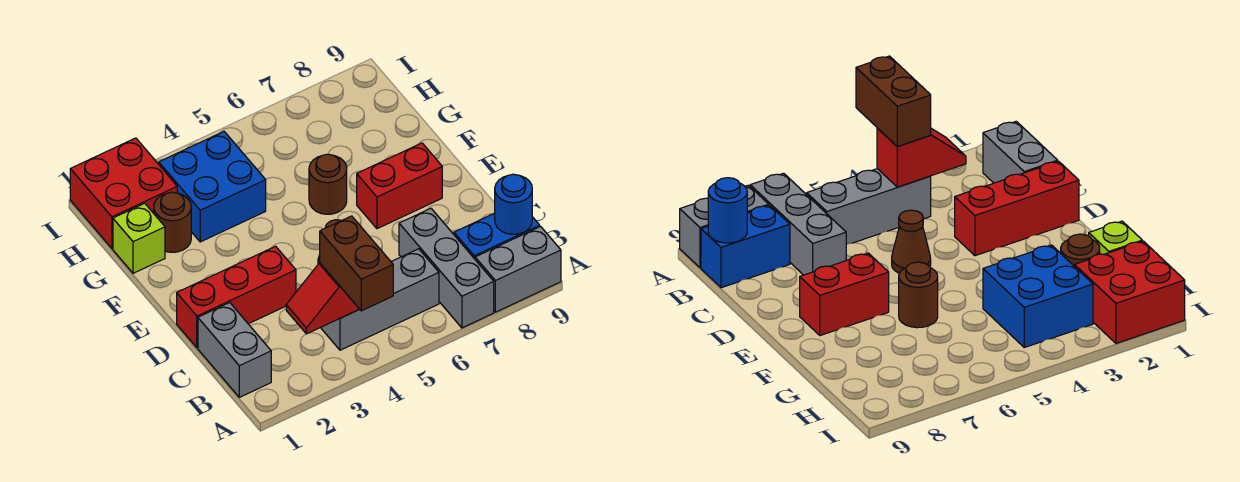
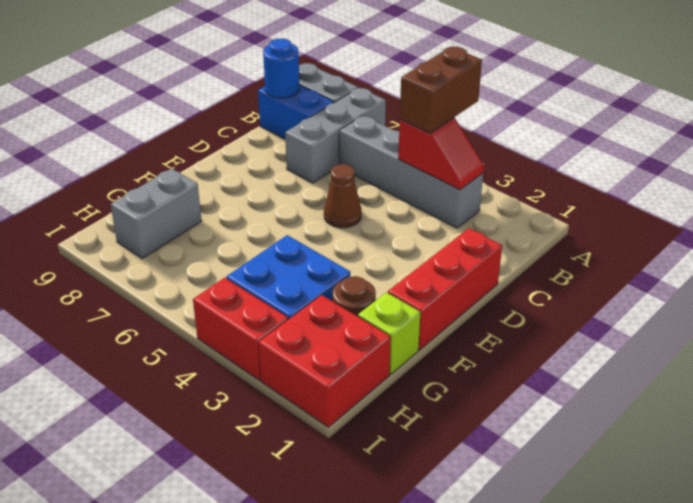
grey brick B1:C1 level 1 -> grey brick G8:H8 level 1
grey brick B4:B6 level 1 -> grey brick B3:B6 level 1
red brick D1:D3 level 1 -> red brick D1:F1 level 1
red brick E7:E8 level 1 -> red brick I3:I4 level 1
brown round brick F6 level 1 -> none

